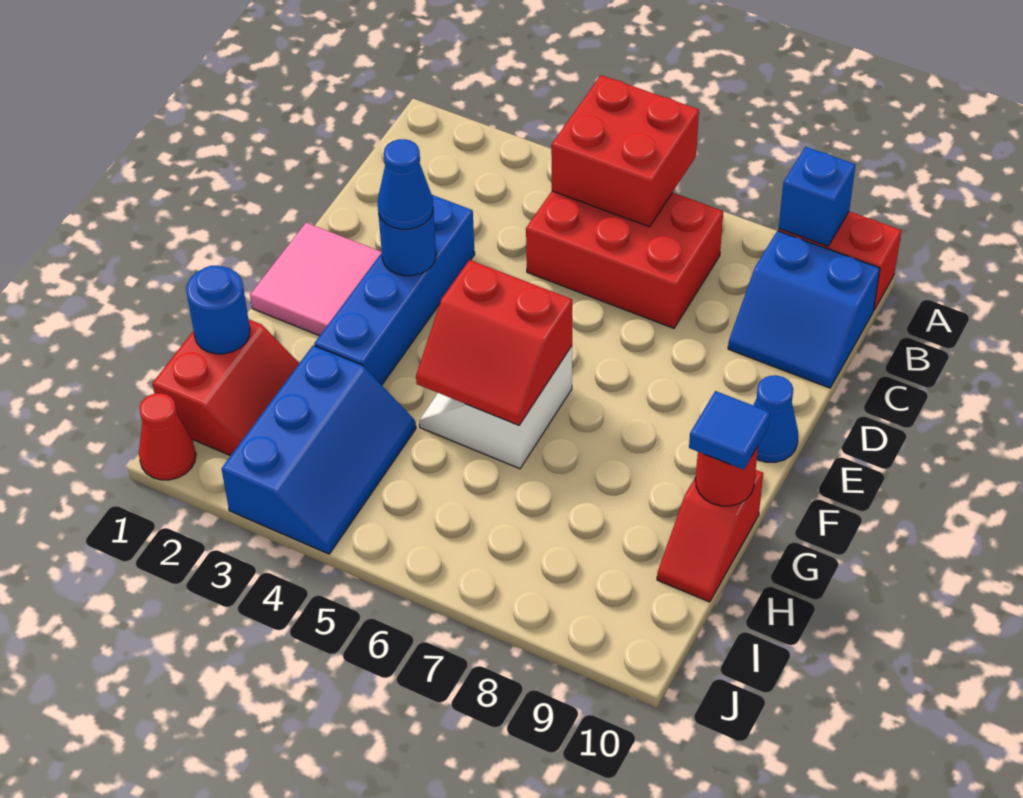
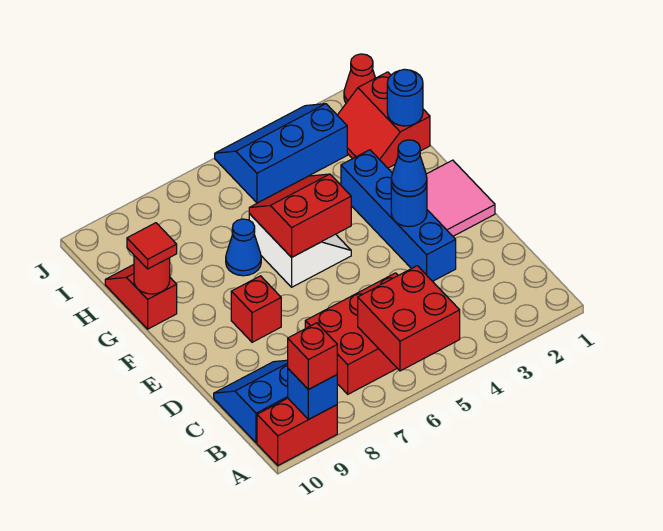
none -> red brick A9 level 3
none -> red brick E8 level 1
blue cone E10 level 1 -> blue cone G7 level 1
blue tile G10 level 3 -> red tile G10 level 3
blue slope H3:J4 level 1 top 3 -> blue slope I3:J5 level 1 top I

